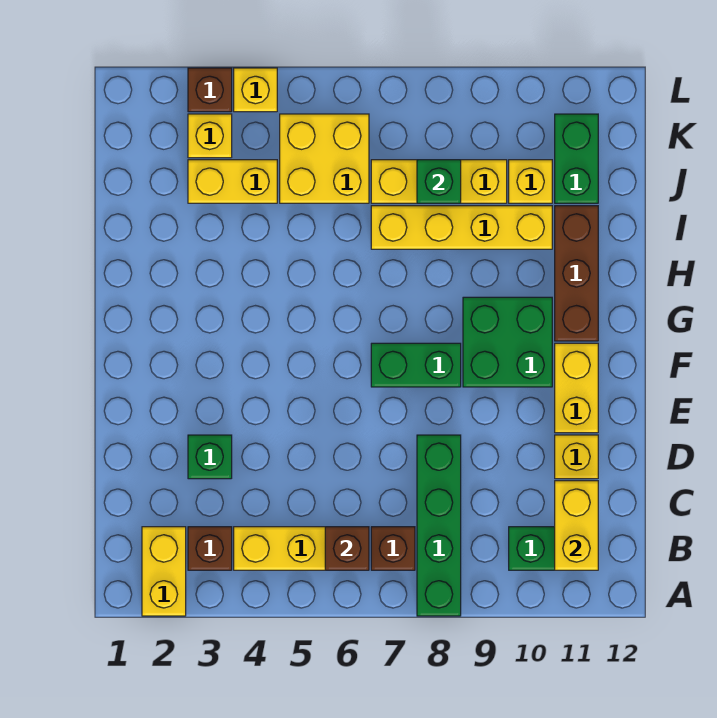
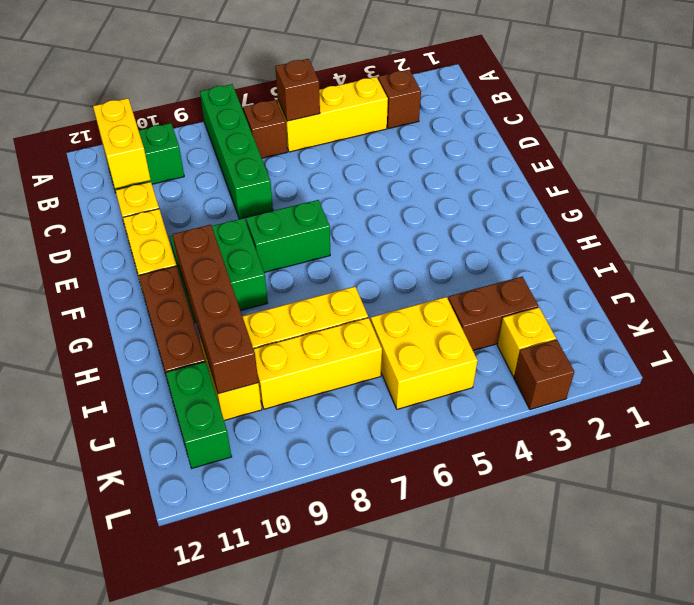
yellow brick A2:B2 level 1 -> none
green brick D3 level 1 -> none
none -> brown brick G10:J10 level 2
yellow brick J3:J4 level 1 -> brown brick J3:J4 level 1
green brick J8 level 2 -> none
yellow brick L4 level 1 -> none

